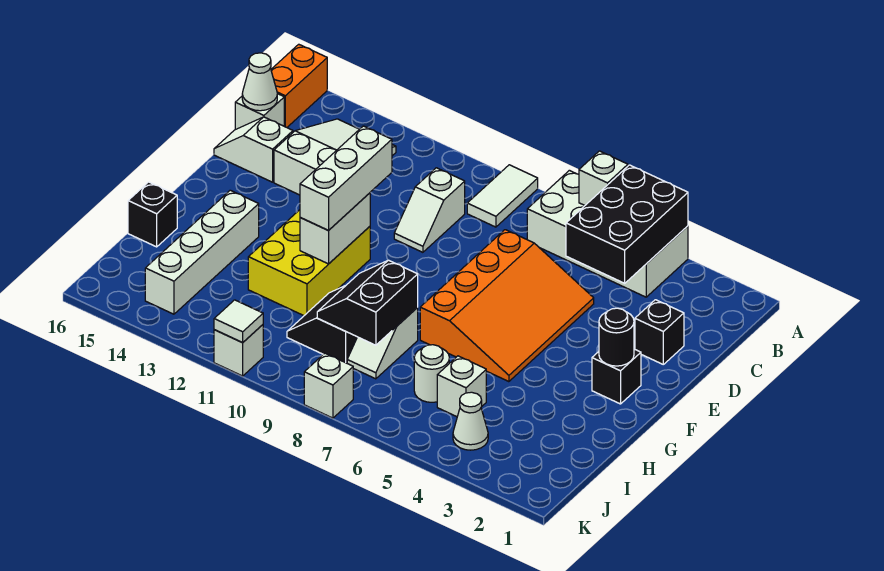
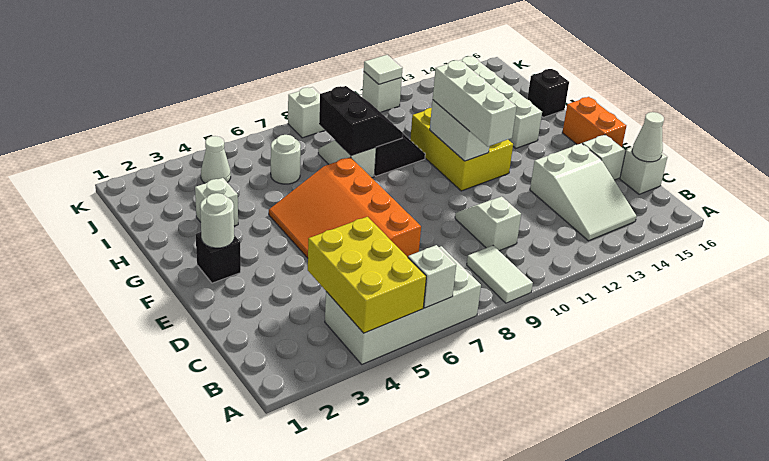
black brick A4:C5 level 2 -> yellow brick A4:C5 level 2
orange brick A16:B16 level 1 -> orange brick E16:F16 level 1
black brick D2 level 1 -> none
black round brick F2 level 2 -> white round brick F2 level 2
white brick I5 level 1 -> white brick H3 level 1

